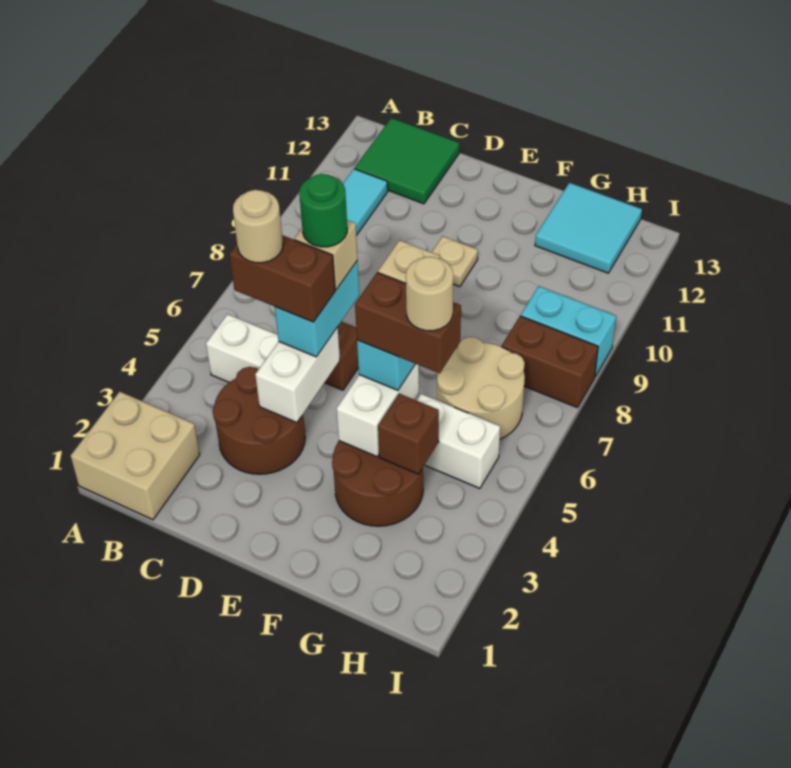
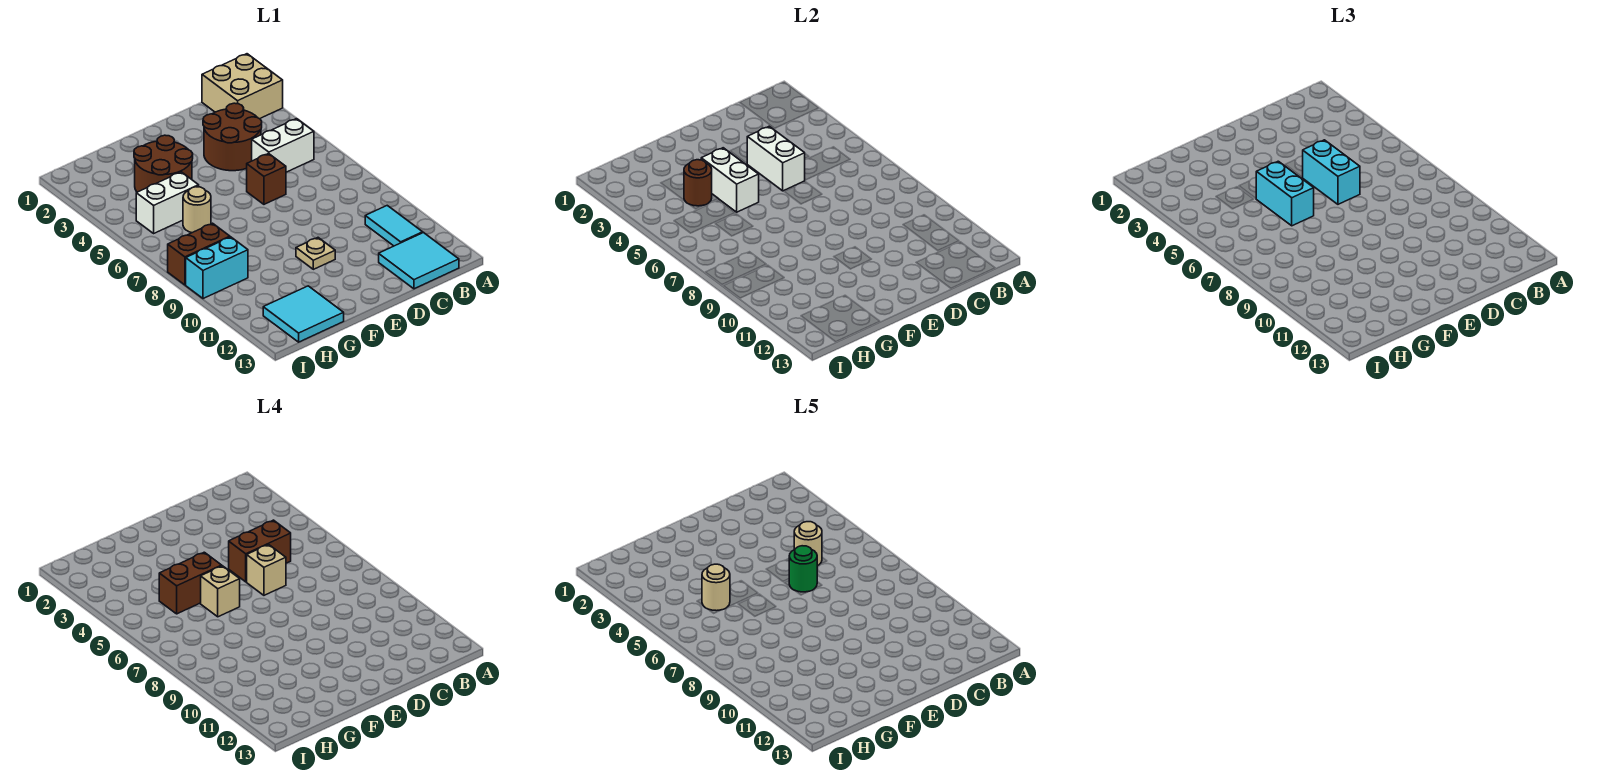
green tile B12:C13 level 1 -> cyan tile B12:C13 level 1
brown brick G4 level 2 -> brown round brick G4 level 2
tan round brick G6:H7 level 1 -> tan round brick G6 level 1

